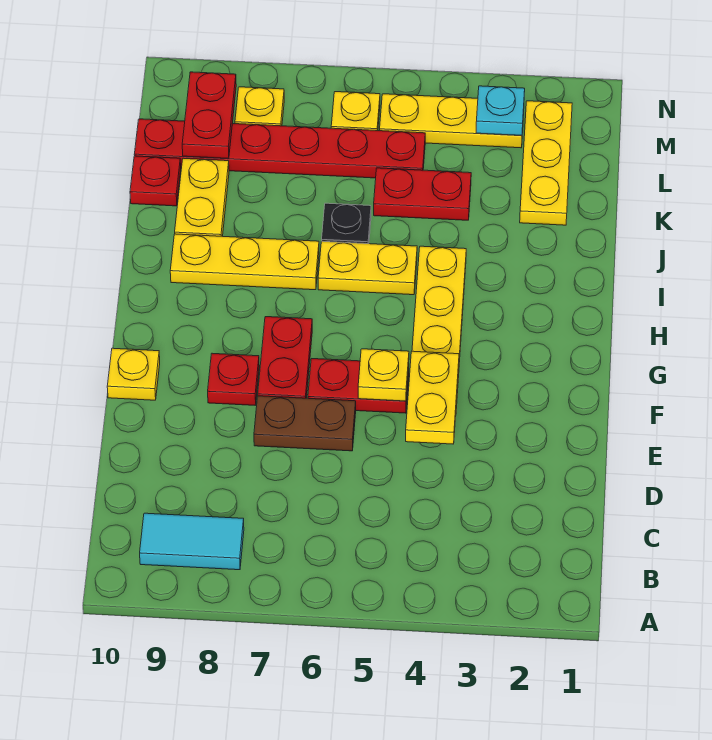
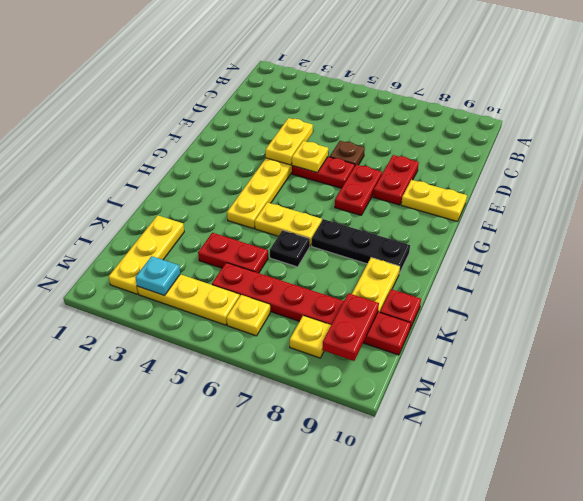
cyan tile B8:B9 level 1 -> none
brown plate E6:E7 level 1 -> brown plate E6 level 1
red plate F8 level 1 -> red plate E8:F8 level 1
yellow plate F10 level 1 -> yellow plate F9:F10 level 1
yellow plate I7:I9 level 1 -> black plate I7:I9 level 1

